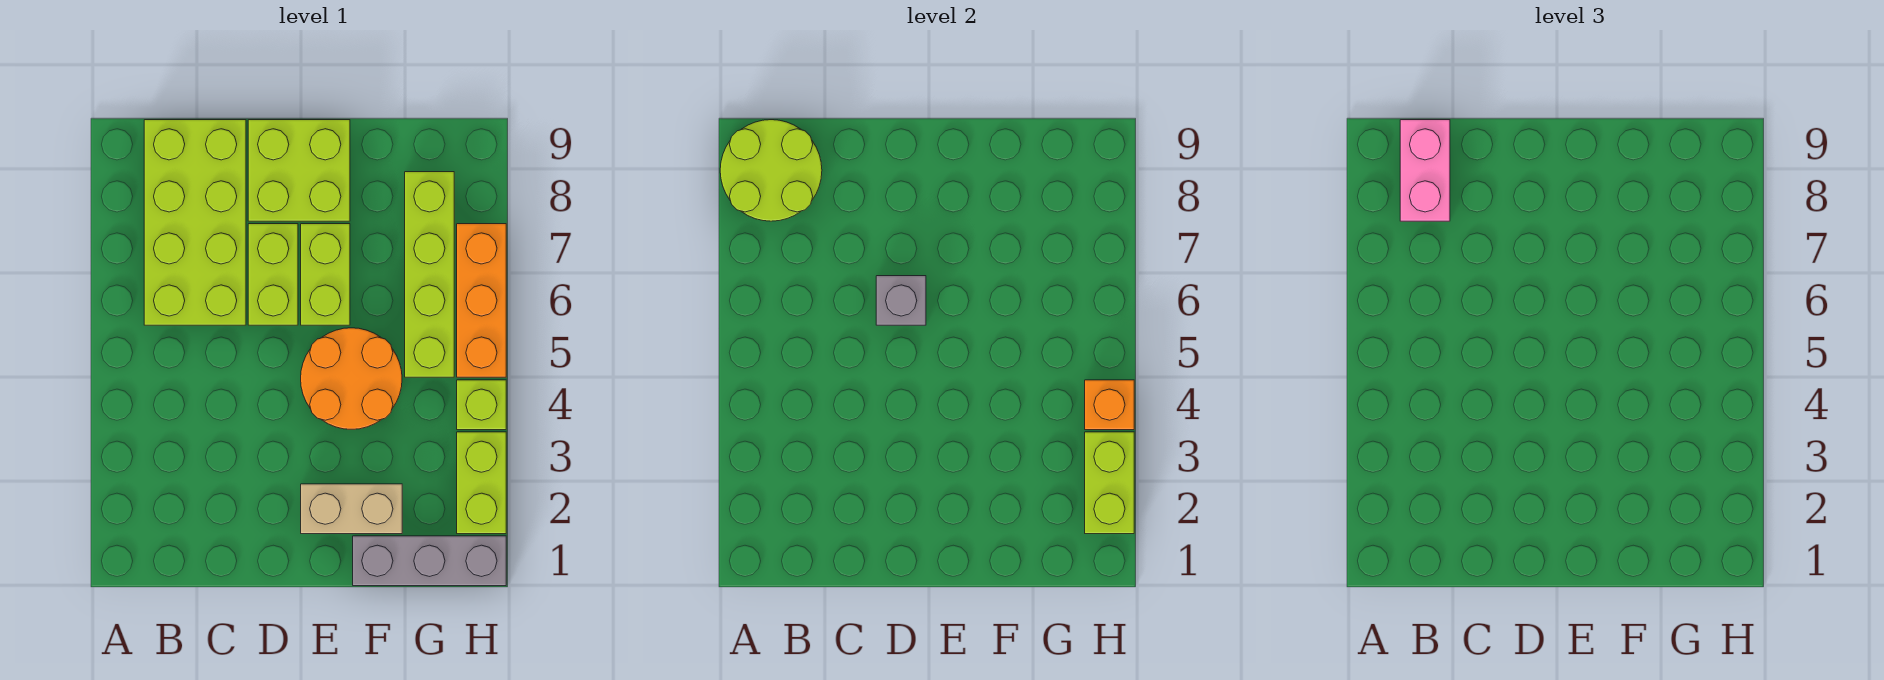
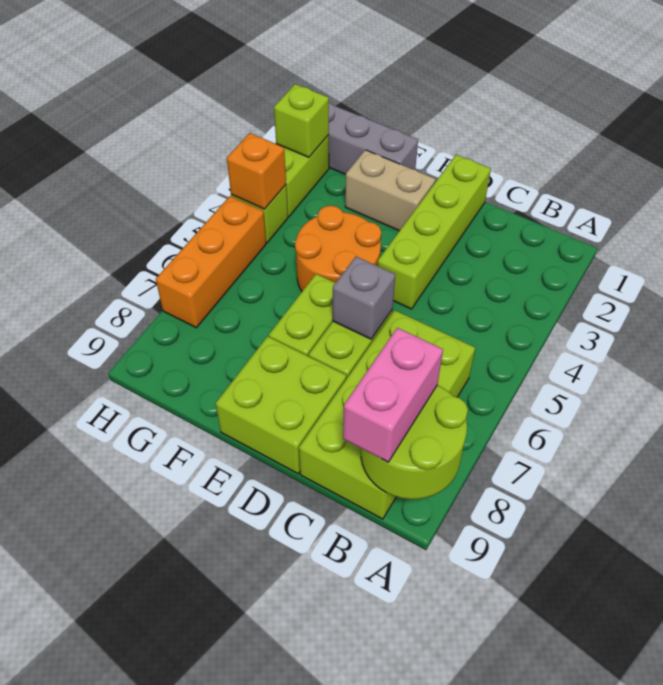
lime brick G5:G8 level 1 -> lime brick D1:D4 level 1
lime brick H2:H3 level 2 -> lime brick H2 level 2

